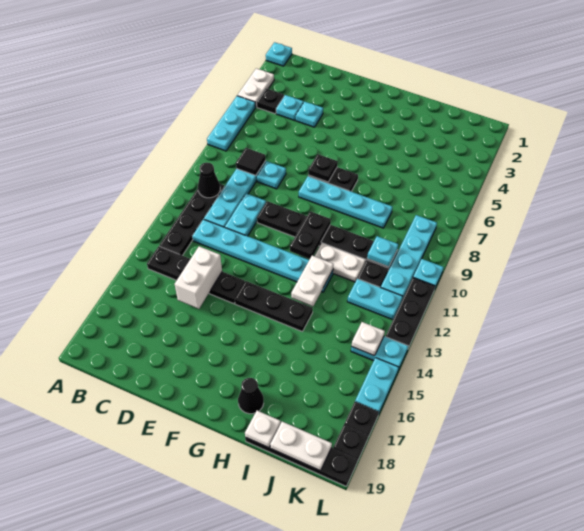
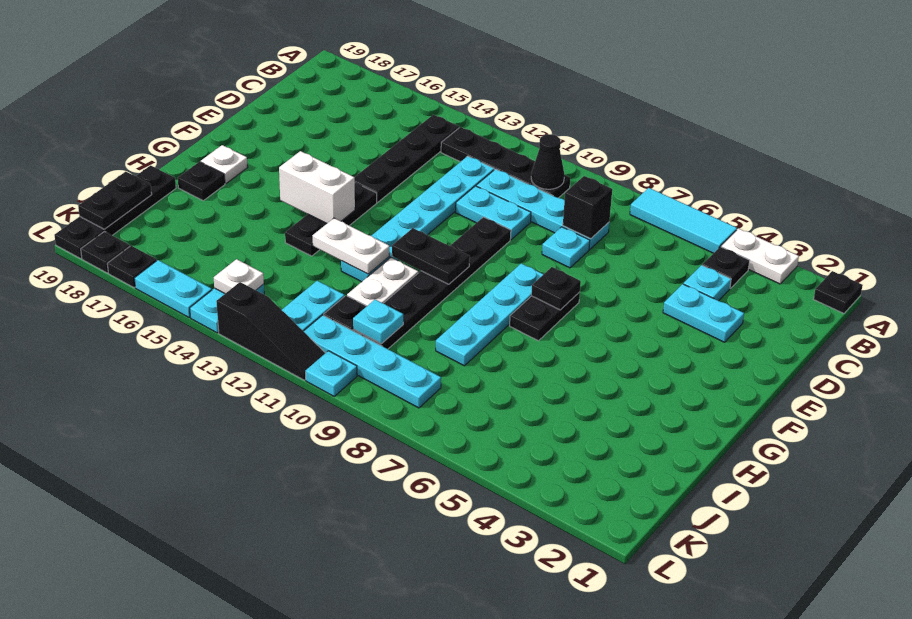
cyan plate A1 level 1 -> black plate A1 level 1
cyan plate A5:A7 level 1 -> cyan tile A5:A7 level 1
black tile C8 level 2 -> black brick C8 level 2
cyan plate D4 level 1 -> cyan plate D3:D4 level 1
white brick D14:D15 level 2 -> white brick G14:G15 level 2
black cone H18 level 1 -> black plate H18 level 1
white plate I19 level 2 -> white plate G18 level 1
white plate J19:K19 level 2 -> black plate J19:K19 level 2
black plate L11:L13 level 1 -> black slope L11:L13 level 1 top 13

